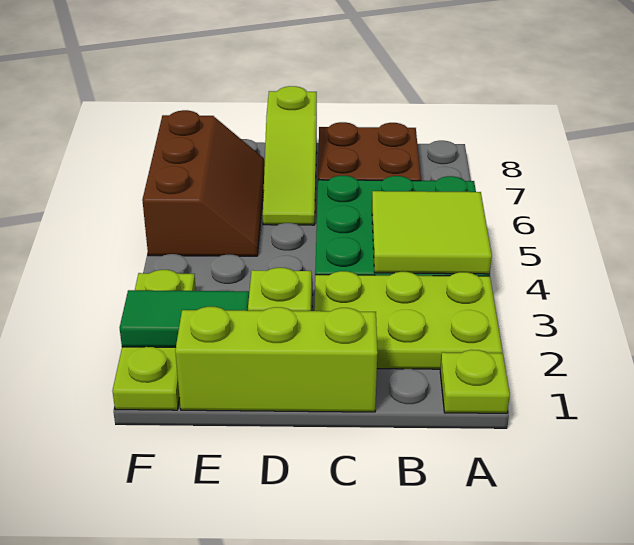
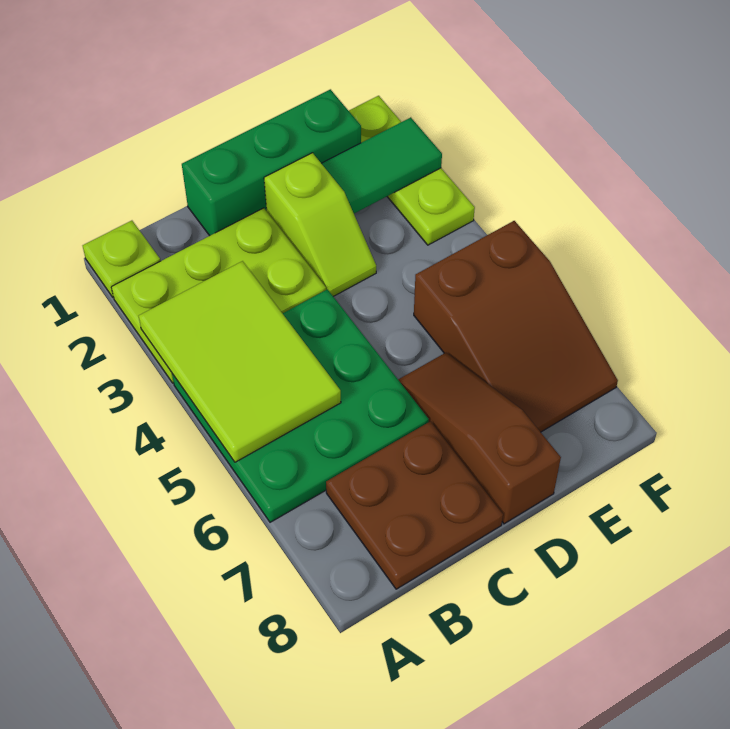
lime tile A4:B5 level 2 -> lime tile A3:B5 level 2
lime brick C1:E1 level 1 -> green brick C1:E1 level 1
lime slope D6:D8 level 1 top 8 -> brown slope D6:D8 level 1 top 8
brown slope E5:F7 level 1 top F -> brown slope E5:F7 level 1 top 5

